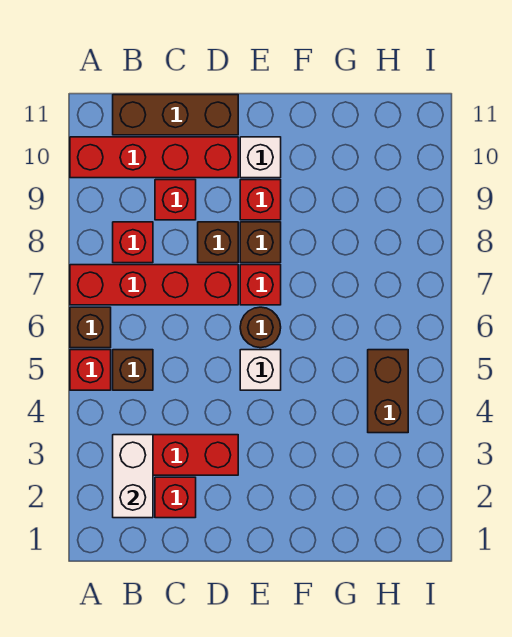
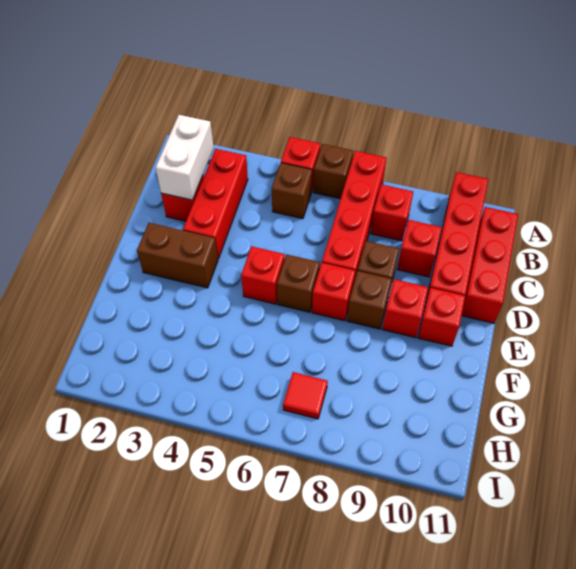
white brick B2:B3 level 2 -> white brick B2:C2 level 2
brown brick B11:D11 level 1 -> red brick B11:D11 level 1
white brick E5 level 1 -> red brick E5 level 1
brown round brick E6 level 1 -> brown brick E6 level 1
white brick E10 level 1 -> red brick E10 level 1
brown brick H4:H5 level 1 -> brown brick E2:E3 level 1
none -> red tile H7 level 1

